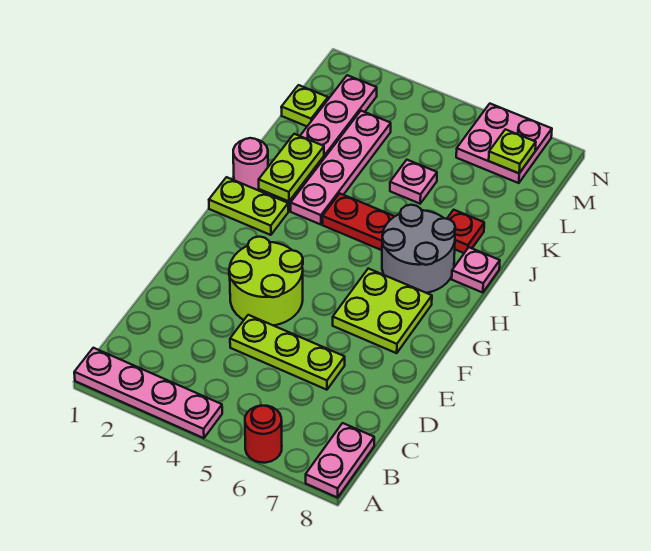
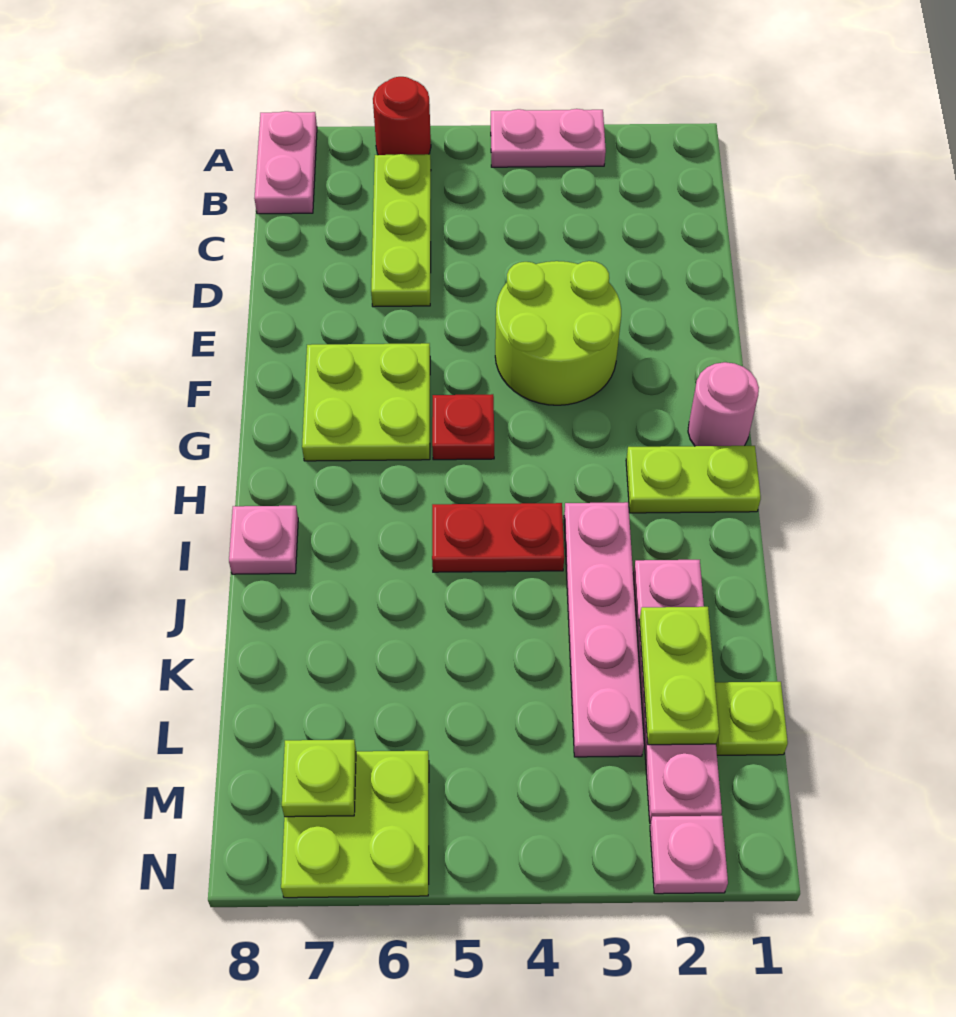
pink plate A1:A4 level 1 -> pink plate A3:A4 level 1
lime plate D4:D6 level 1 -> lime plate B6:D6 level 1
grey round brick H6:I7 level 1 -> none
pink round brick I1 level 1 -> pink round brick G1 level 1
lime plate I2:J2 level 2 -> lime plate K2:L2 level 2
red plate J7 level 1 -> red plate G5 level 1
pink plate K5 level 1 -> pink plate N2 level 1
pink plate M6:N7 level 1 -> lime plate M6:N7 level 1

